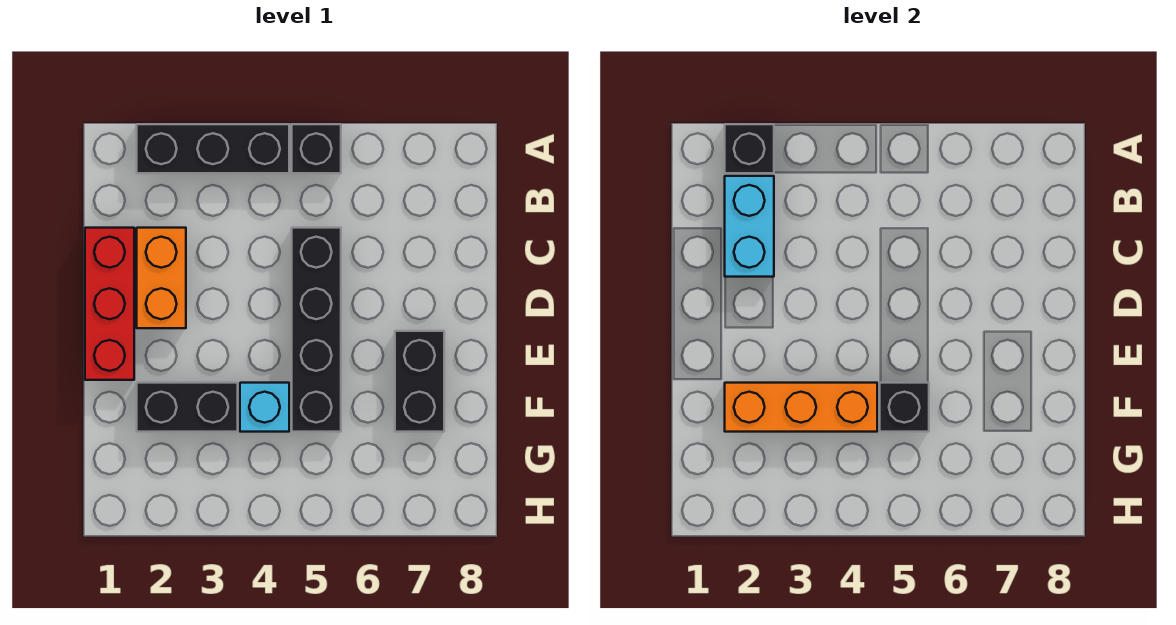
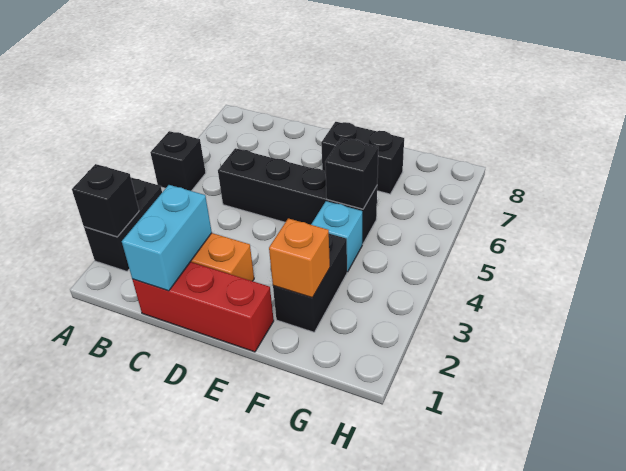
black brick A2:A4 level 1 -> black brick A2:A3 level 1
cyan brick B2:C2 level 2 -> cyan brick C1:C2 level 2
orange brick F2:F4 level 2 -> orange brick F2 level 2

